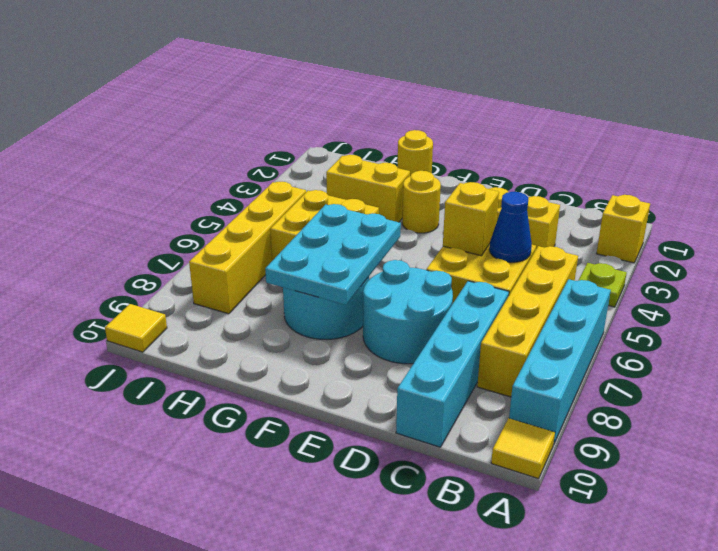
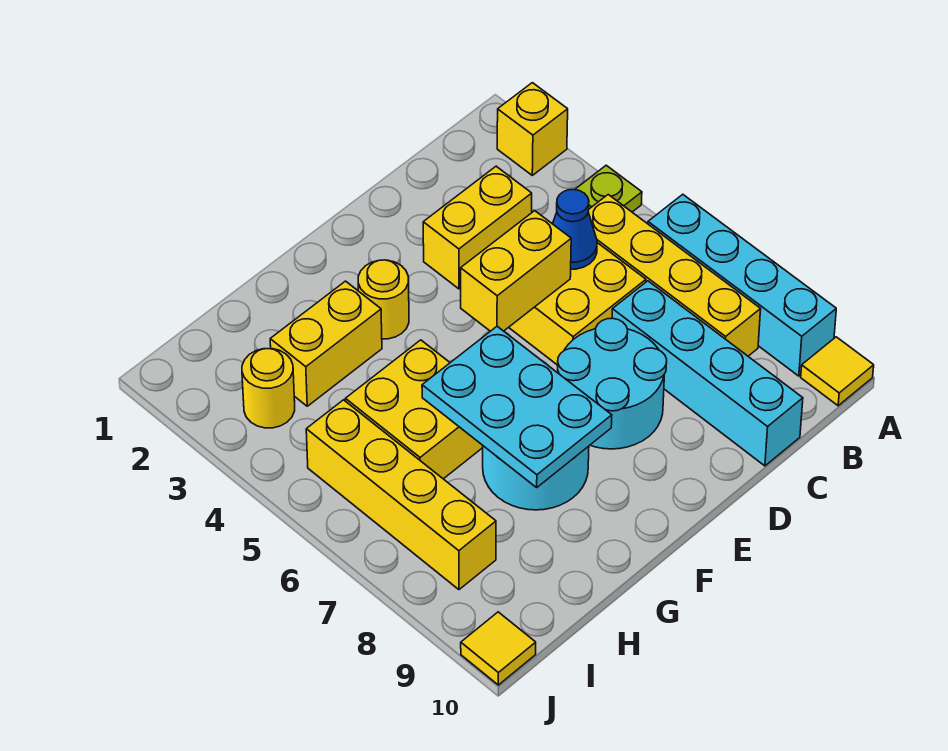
yellow brick D5 level 2 -> yellow brick D5:E5 level 2
yellow round brick G1 level 1 -> yellow round brick I3 level 1

